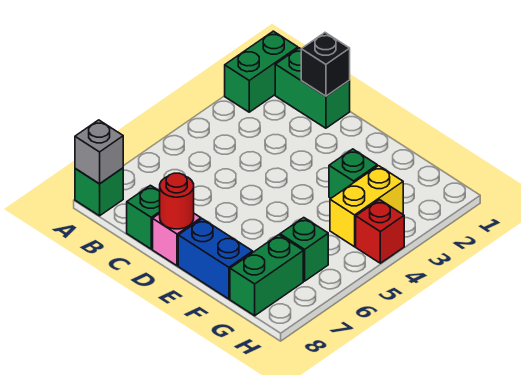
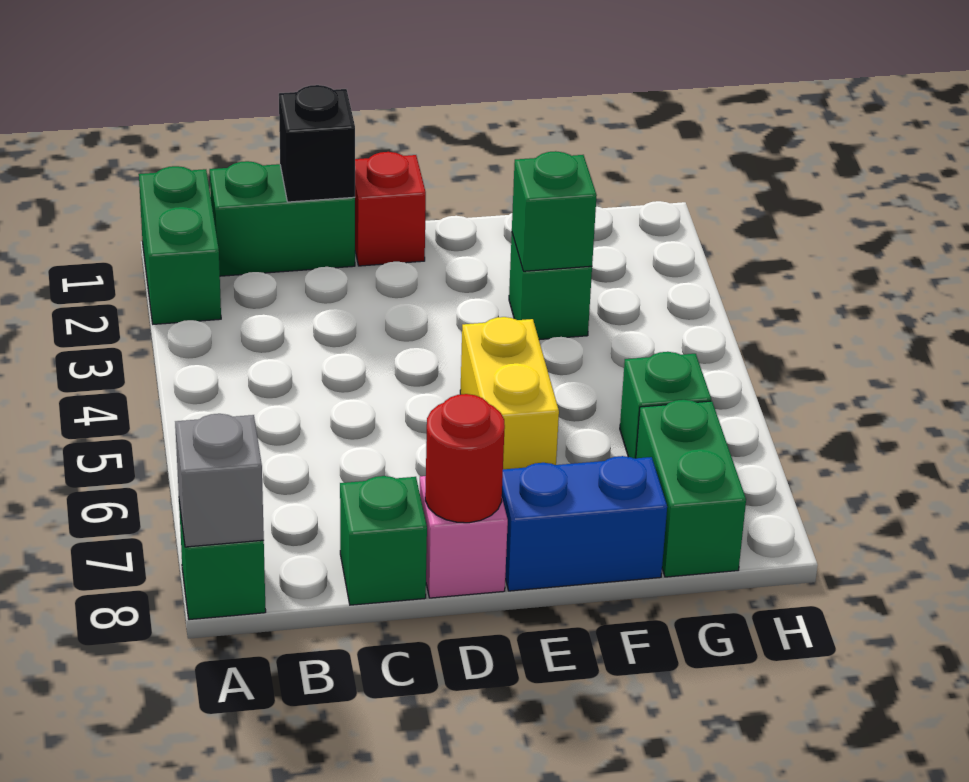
none -> green brick F3 level 2
yellow brick G3:G4 level 1 -> yellow brick E5:E6 level 1
red brick H4 level 1 -> red brick D1 level 1

